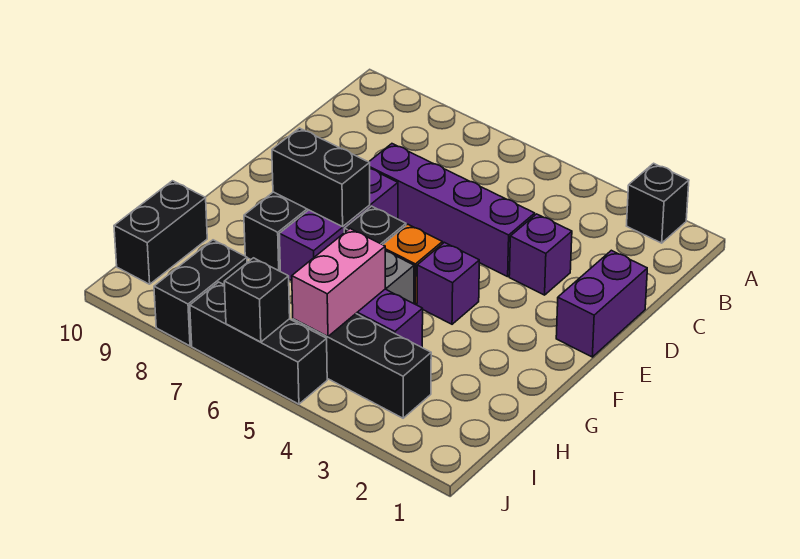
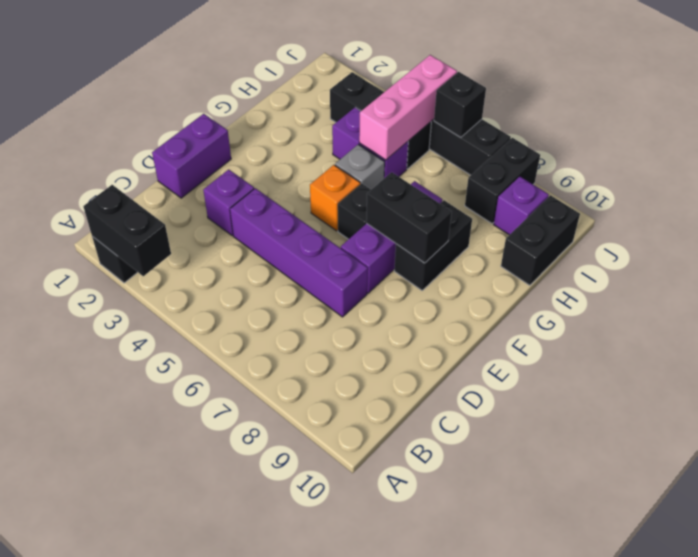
none -> black brick A2:A3 level 2
purple brick F4 level 1 -> purple brick I9 level 1
pink brick H5:I5 level 2 -> pink brick H5:J5 level 2

